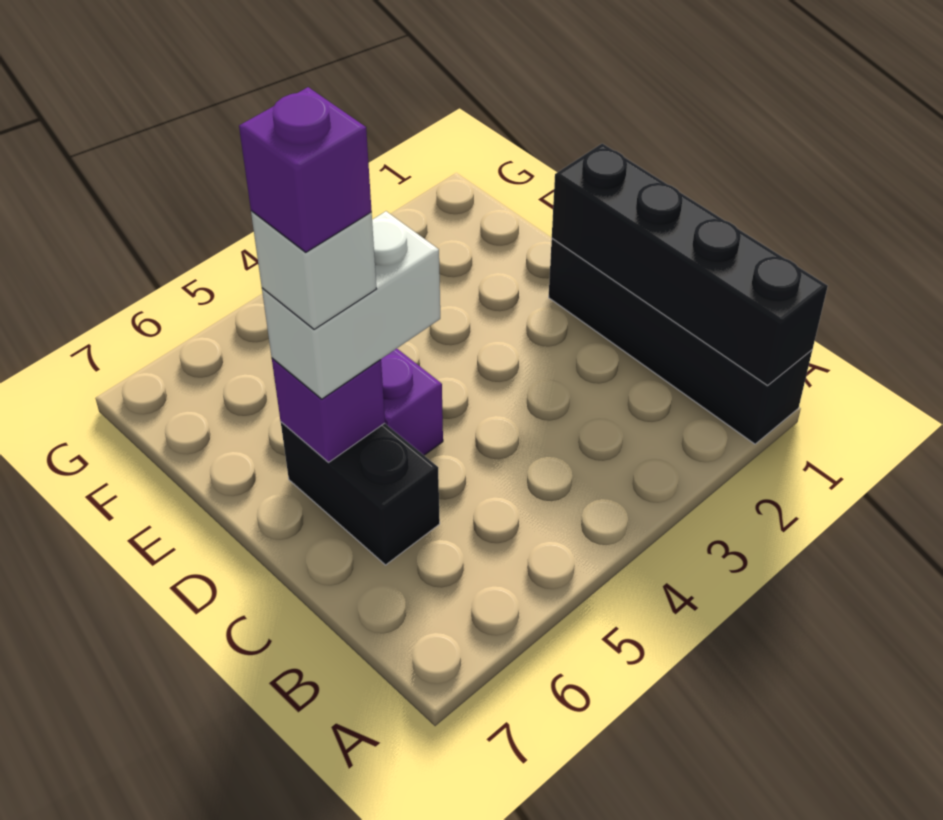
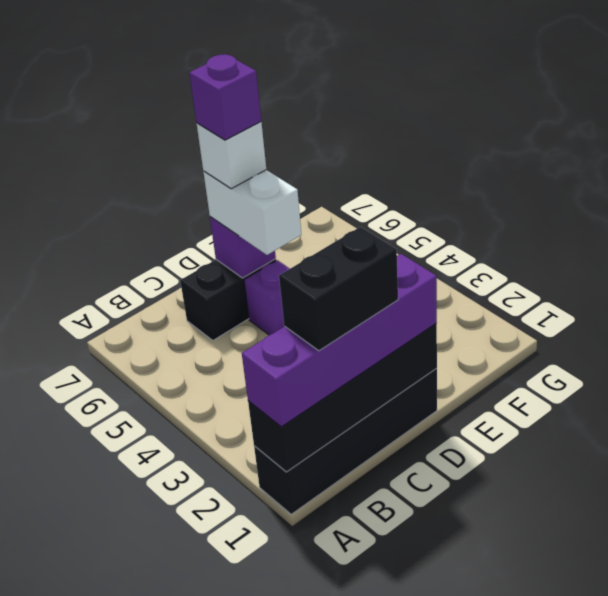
none -> purple brick A1:D1 level 3
none -> black brick B1:C1 level 4

